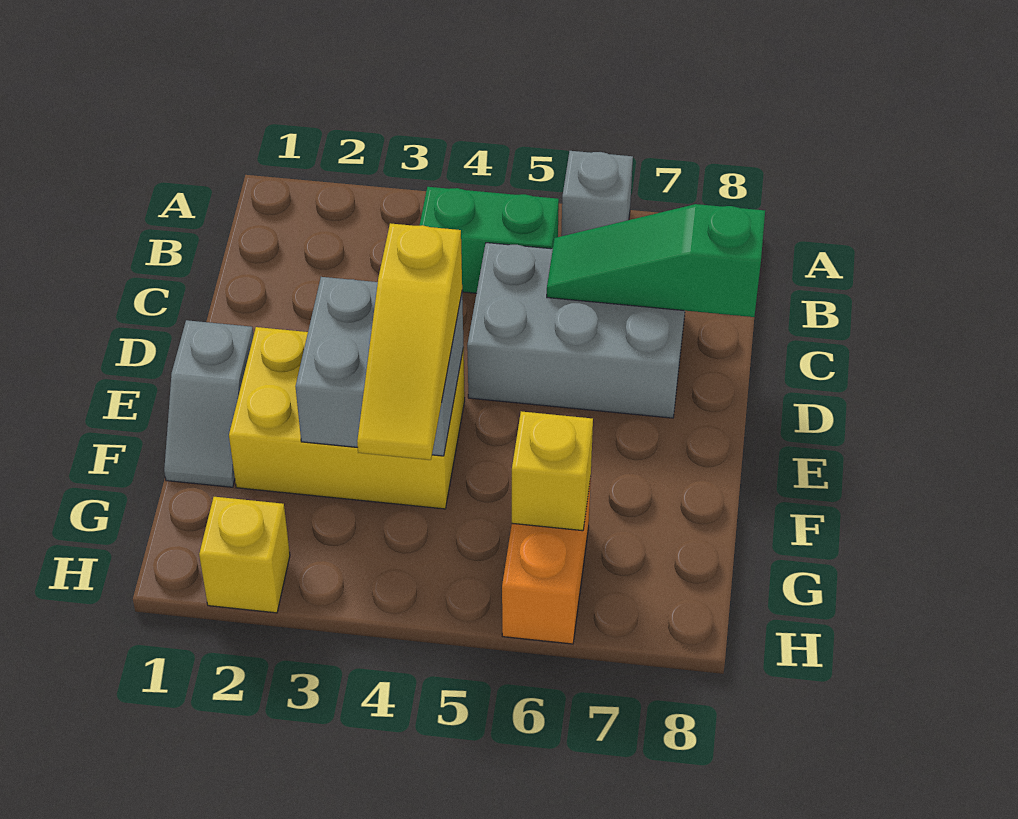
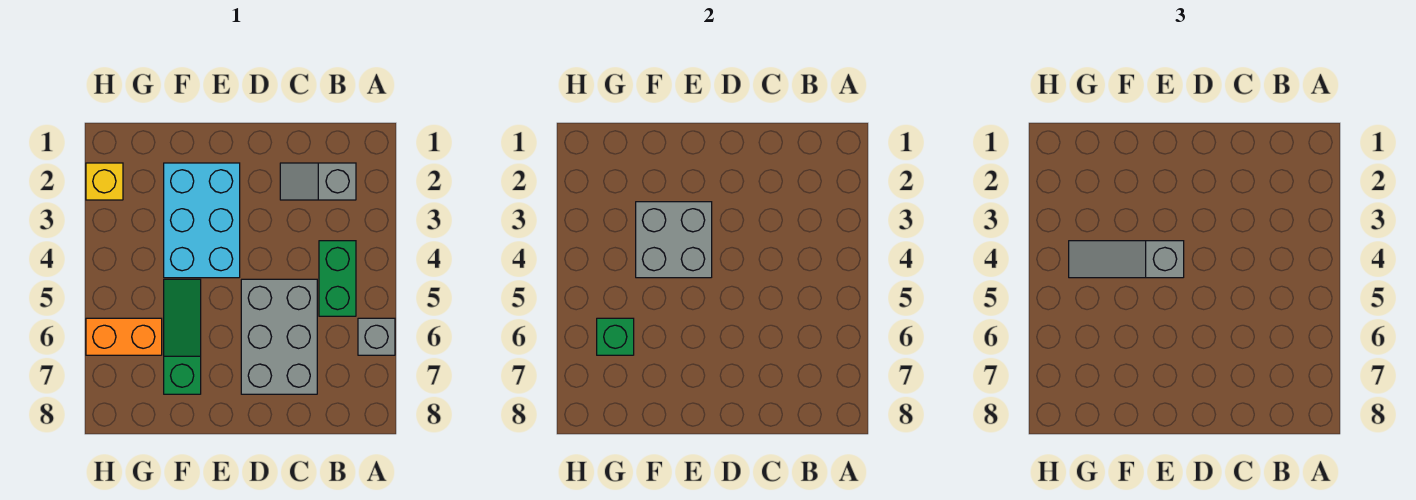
green slope C6:C8 level 2 top 8 -> green slope F5:F7 level 1 top 7
grey slope E1:F1 level 1 top E -> grey slope B2:C2 level 1 top B
yellow brick E2:F4 level 1 -> cyan brick E2:F4 level 1
yellow slope E4:G4 level 3 top E -> grey slope E4:G4 level 3 top E
yellow brick G6 level 2 -> green brick G6 level 2

